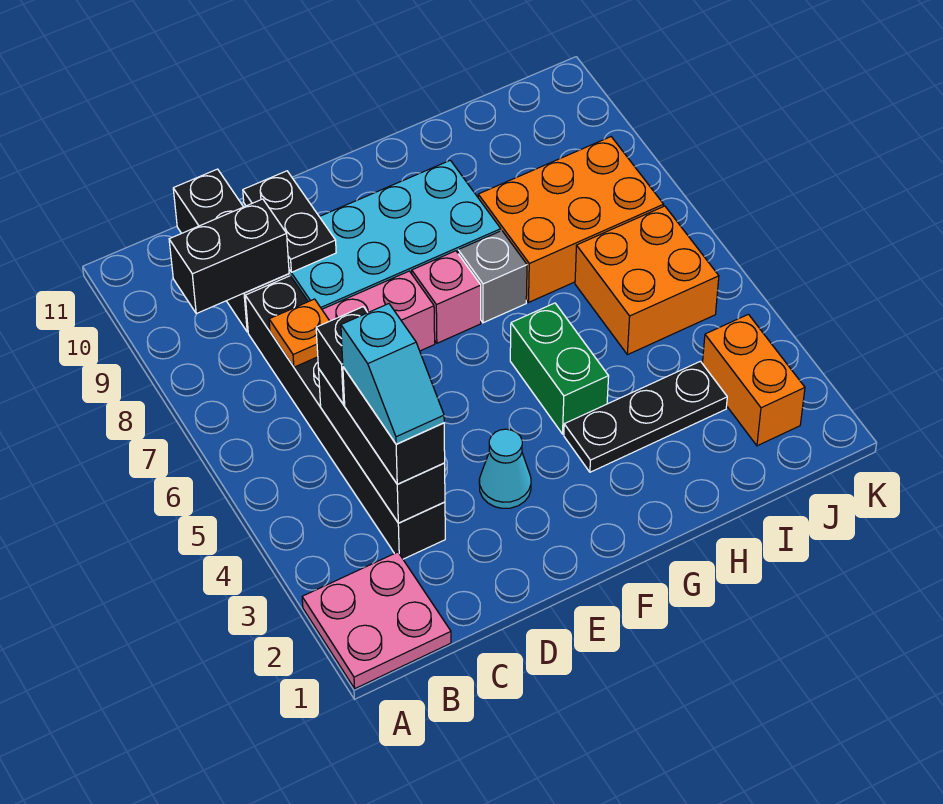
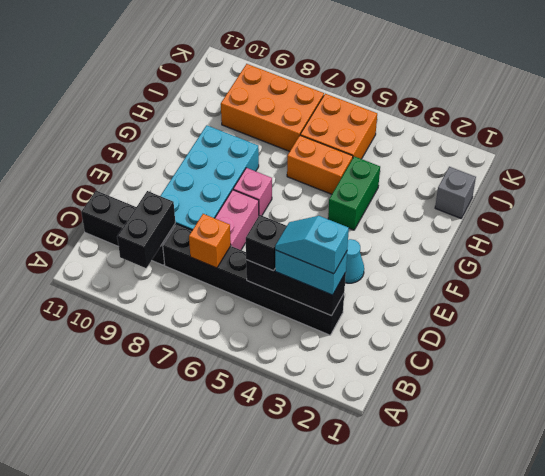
pink plate A1:B2 level 1 -> none
black brick C3:C4 level 3 -> cyan brick C3:C4 level 3
cyan slope C3:C4 level 4 top 4 -> cyan slope C3:C4 level 4 top 3
orange plate C7 level 2 -> orange brick C7 level 2
black plate D9:D10 level 2 -> none
black plate G3:I3 level 1 -> none
green brick G4:G5 level 1 -> green brick G4:H4 level 1
grey brick G7 level 1 -> grey brick I1 level 1
orange brick H7:J8 level 1 -> orange brick I7:J9 level 1
orange brick J2:J3 level 1 -> orange brick H5:H6 level 1

